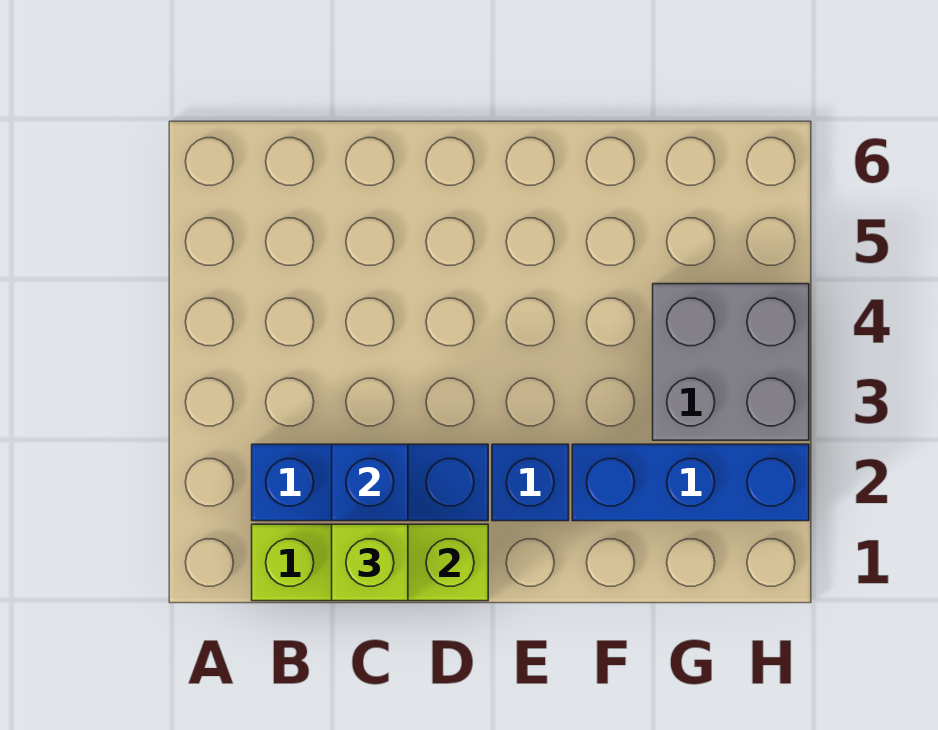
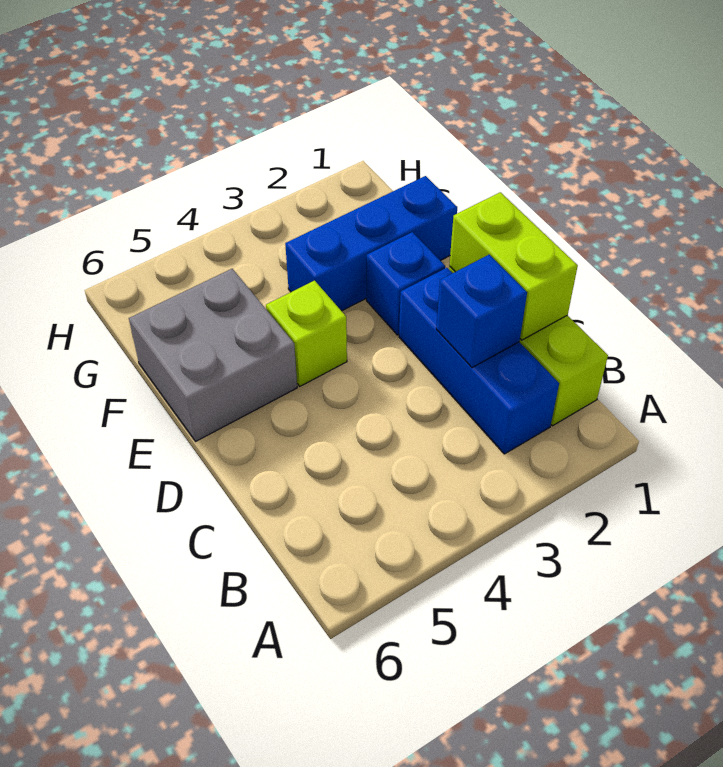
lime brick C1 level 3 -> lime brick E4 level 1
blue brick F2:H2 level 1 -> blue brick F1:F3 level 1
grey brick G3:H4 level 1 -> grey brick E5:F6 level 1

